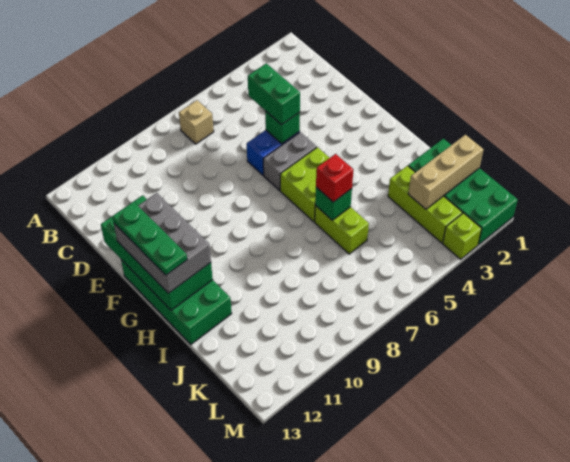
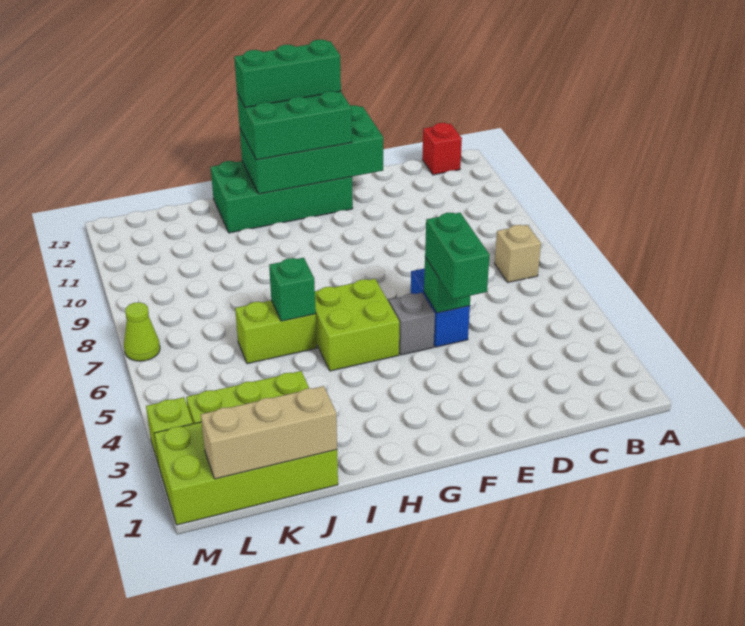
green brick D5:E5 level 3 -> green brick E4:E5 level 3
grey brick F5:F6 level 1 -> grey brick F5 level 1
grey brick F12:H13 level 3 -> green brick F12:H13 level 3
green plate F13:H13 level 4 -> green brick F13:H13 level 4
red brick I6 level 3 -> red brick B13 level 1
green brick J1:M2 level 1 -> lime brick J1:M2 level 1
tan brick K1:K3 level 2 -> tan brick J1:L1 level 2
none -> lime cone M7 level 1

